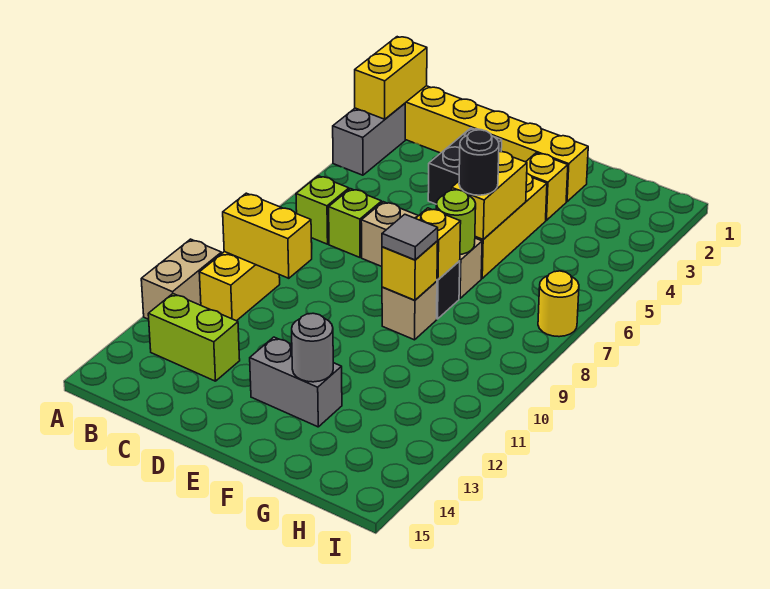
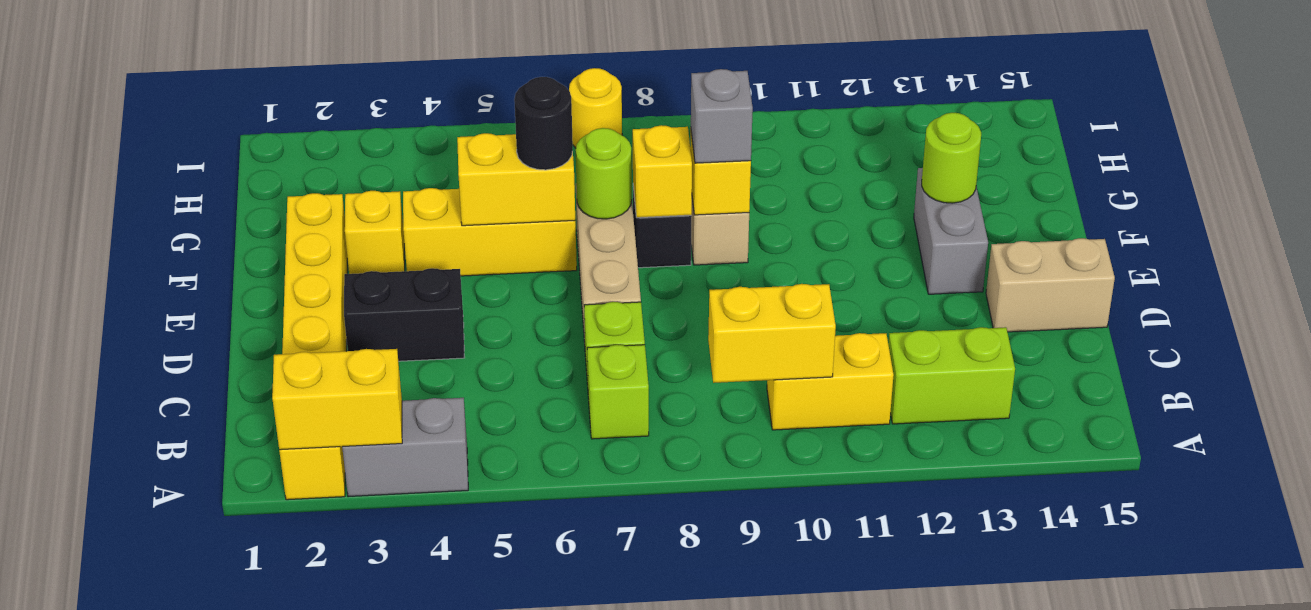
tan brick A11:A12 level 1 -> tan brick D14:D15 level 1
yellow brick B10:C10 level 2 -> yellow brick B9:B10 level 2
lime brick B13:C13 level 1 -> lime brick B12:B13 level 1
grey tile F9 level 3 -> grey brick F9 level 3
grey round brick F13 level 2 -> lime round brick F13 level 2

